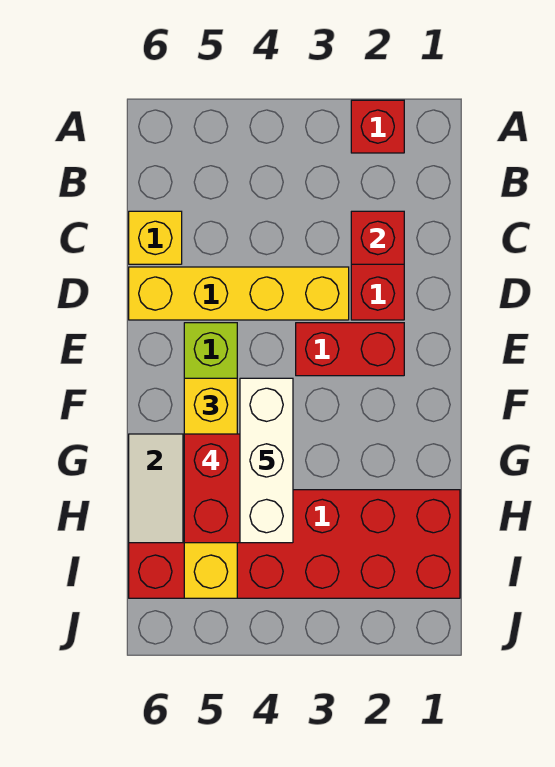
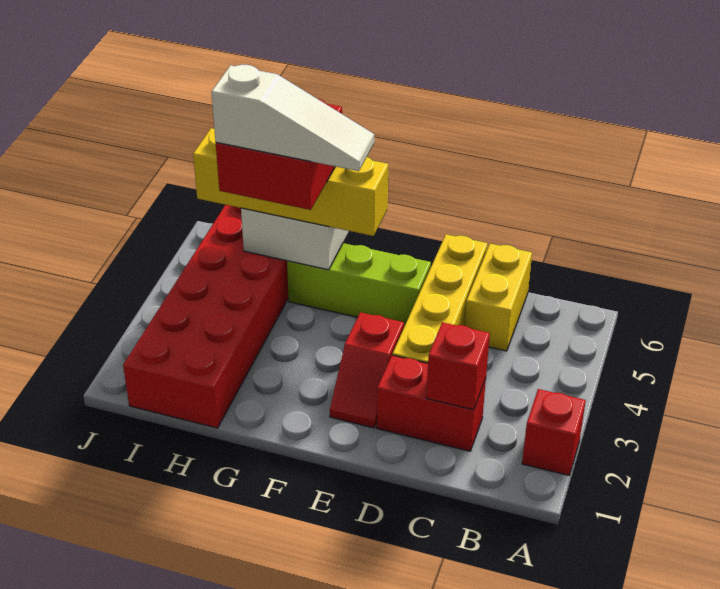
yellow brick C6 level 1 -> yellow brick C5:C6 level 1
red brick E2:E3 level 1 -> red slope E2:E3 level 1 top 3
white brick F4:H4 level 5 -> white slope F4:H4 level 5 top H

